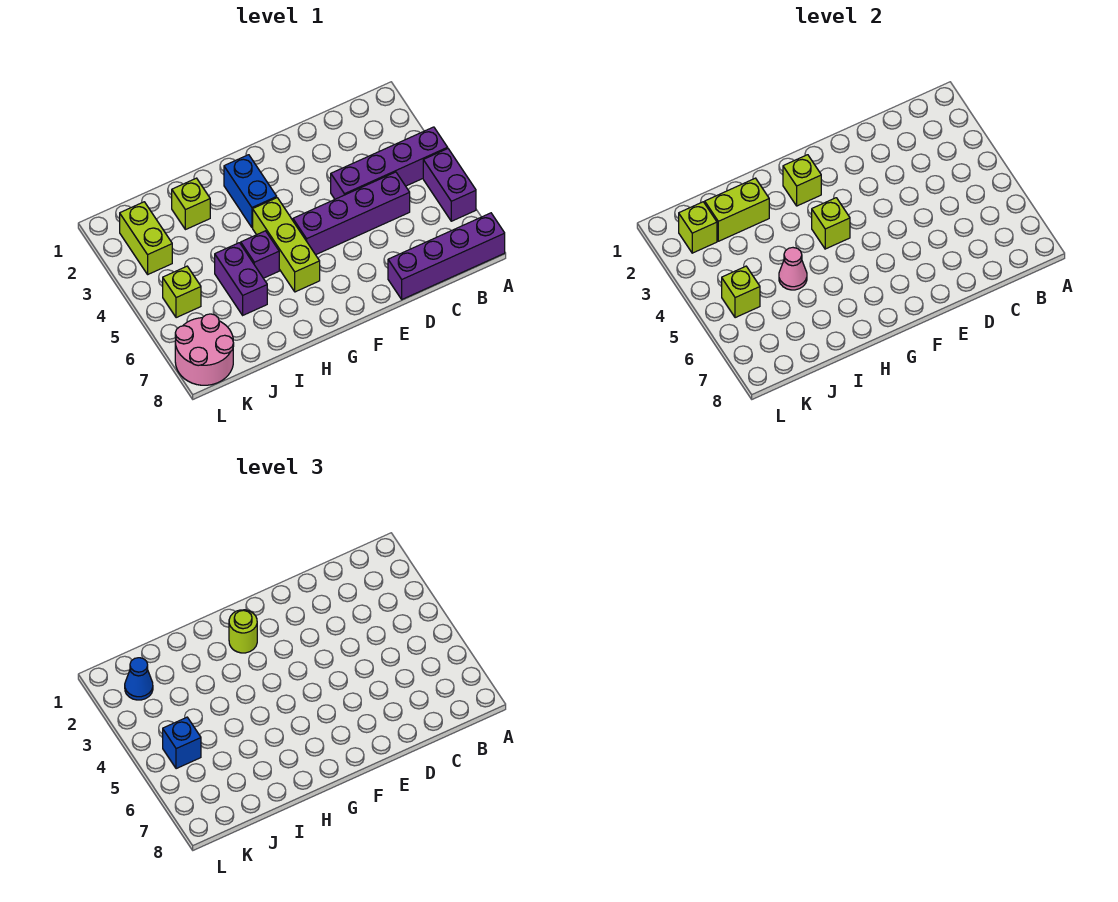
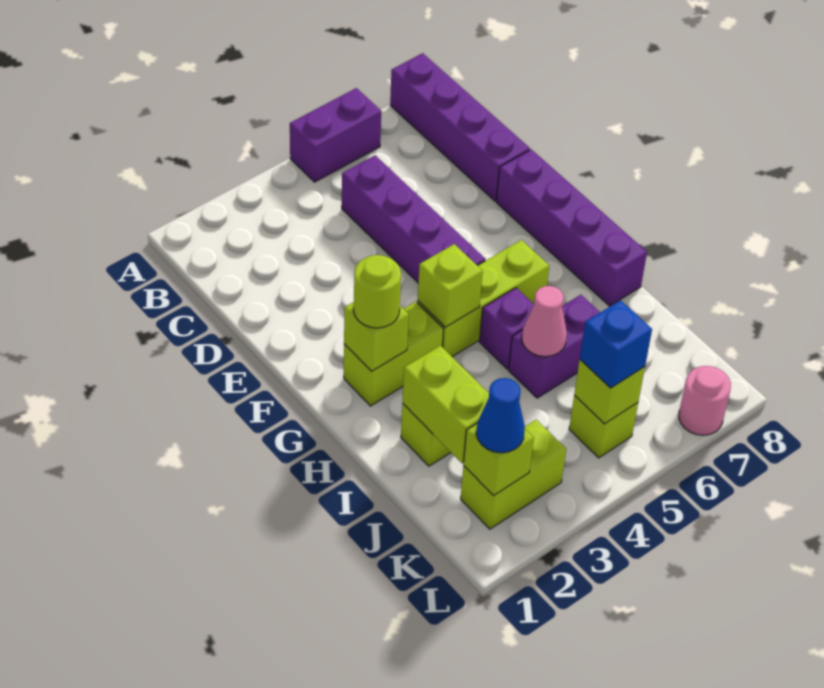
purple brick A4:D4 level 1 -> purple brick E8:H8 level 1
blue brick G2:G3 level 1 -> lime brick G2:G3 level 1
pink round brick K7:L8 level 1 -> pink round brick L7 level 1

